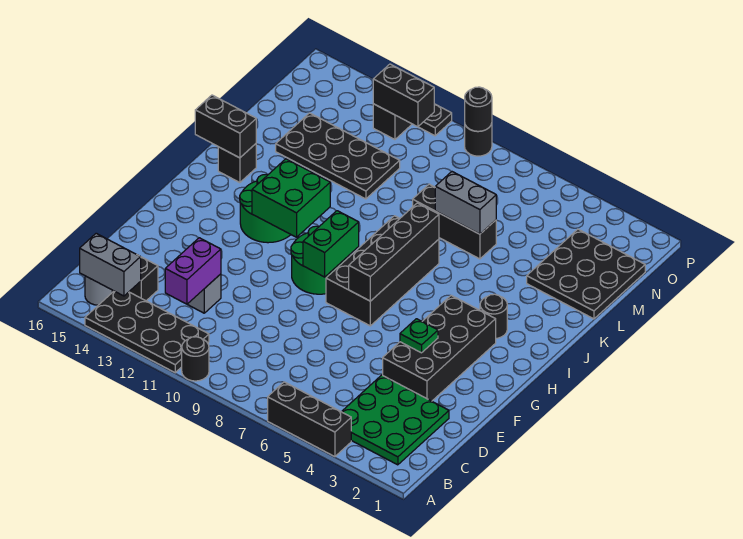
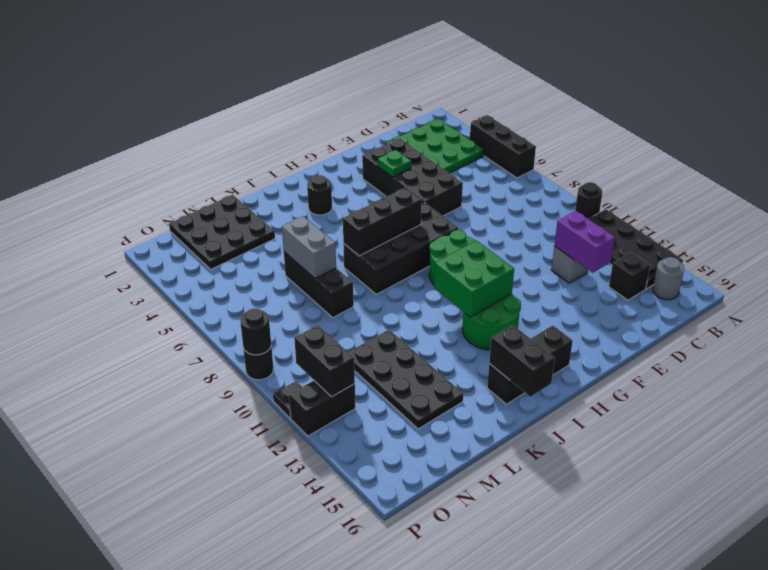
grey brick B14:B15 level 2 -> none
purple brick C12:D12 level 2 -> purple brick D12:D13 level 2
black brick E3:H4 level 1 -> black brick E3:F6 level 1
black brick G7:J7 level 2 -> black brick H7:J7 level 2
green brick G9:H9 level 2 -> none
black brick J15 level 1 -> black brick H15:J15 level 1

